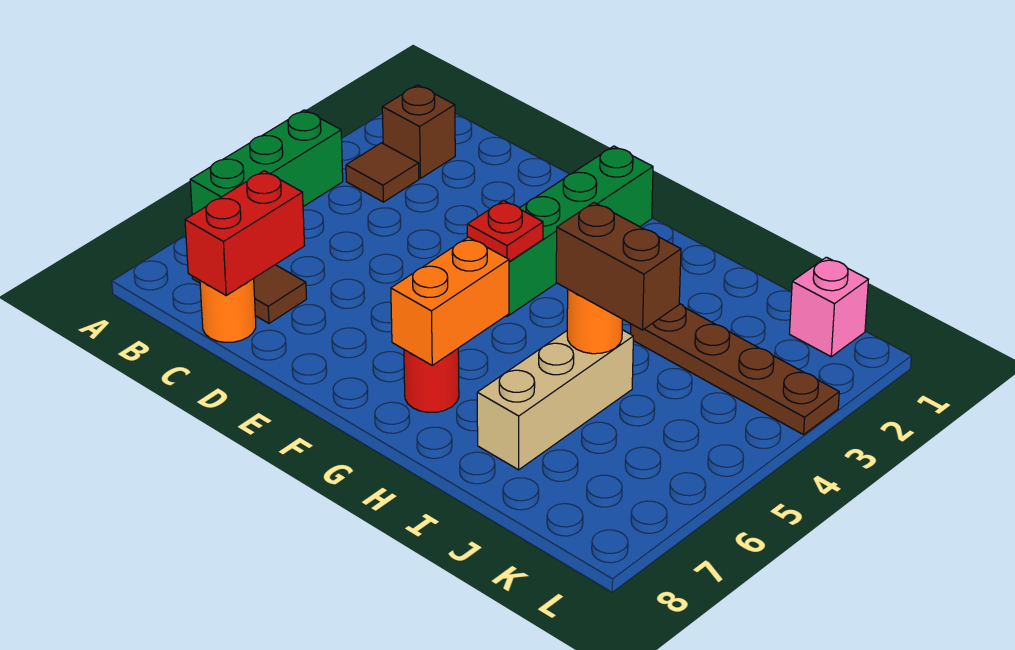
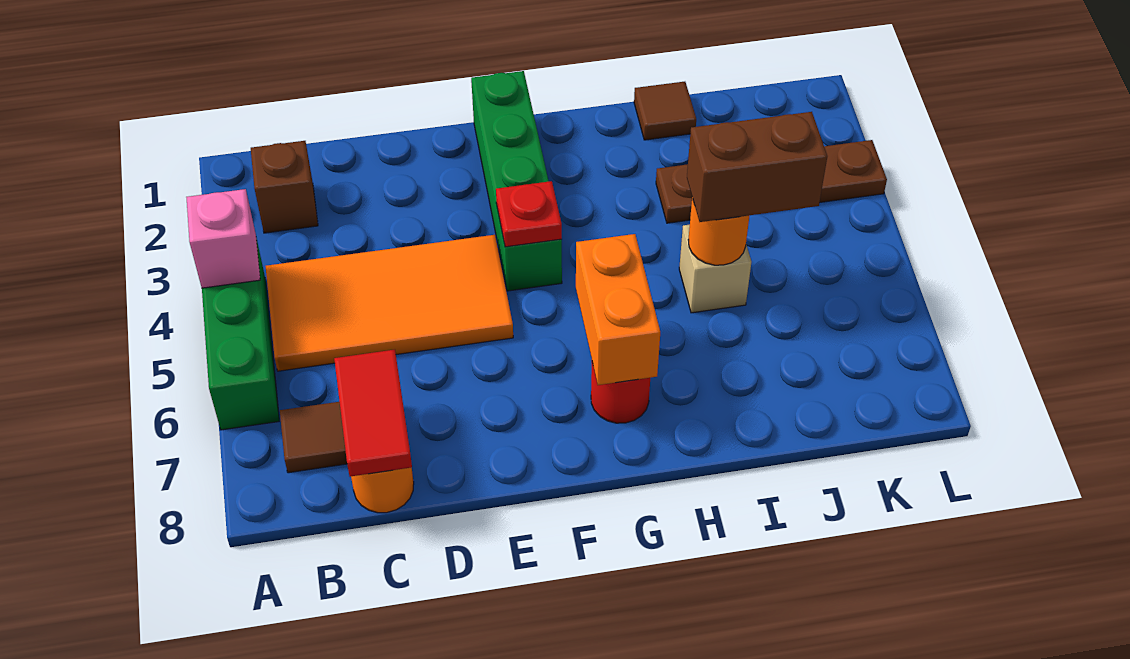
brown tile B3 level 1 -> brown tile I1 level 1
none -> orange tile B4:E5 level 1
red brick C7:C8 level 2 -> red tile C7:C8 level 2
tan brick I5:I7 level 1 -> tan brick I5 level 1
pink brick K1 level 1 -> pink brick A4 level 2

